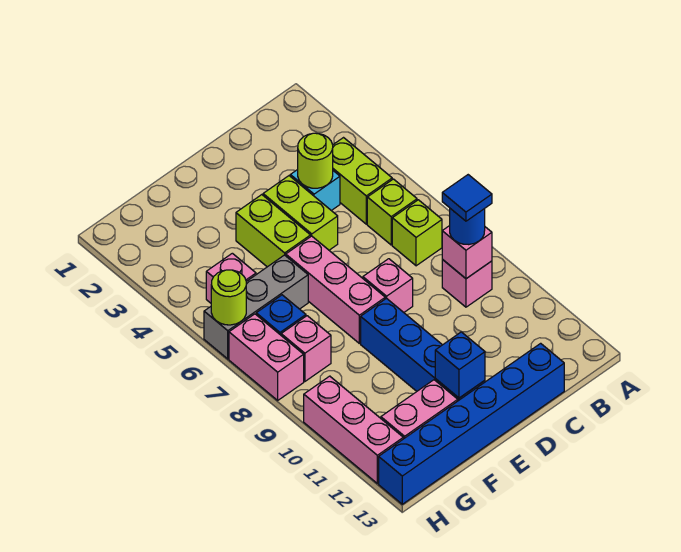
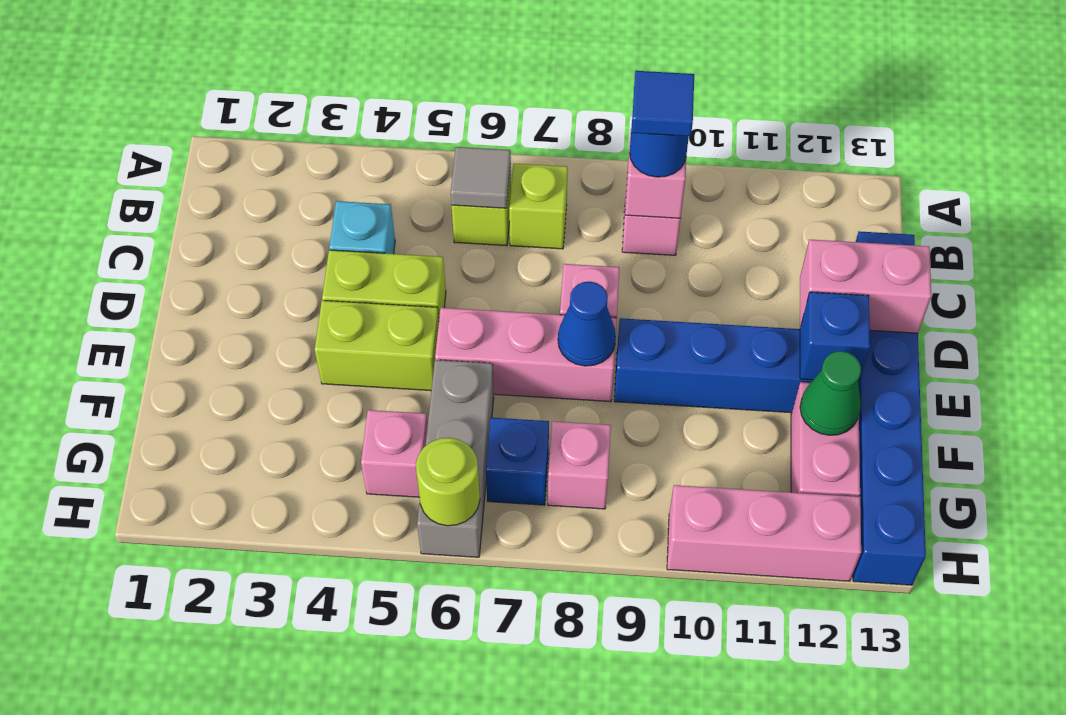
lime brick B4:B5 level 1 -> none
none -> grey tile B6 level 2
lime round brick C4 level 2 -> none
none -> blue cone E8 level 2
none -> green cone F12 level 2
pink brick H7:H8 level 1 -> pink brick D12:D13 level 2

